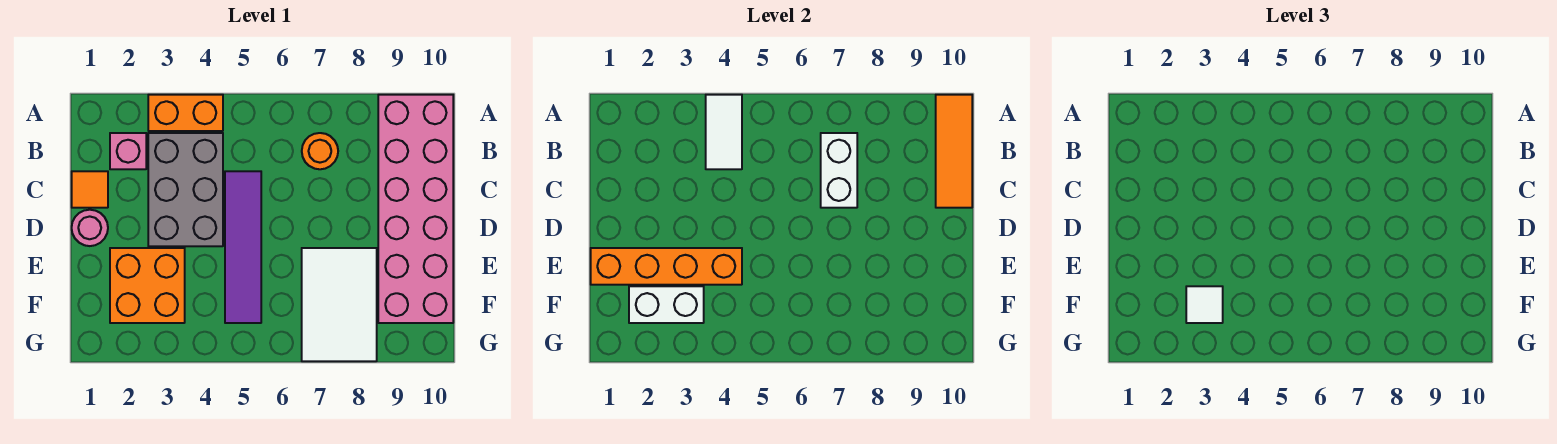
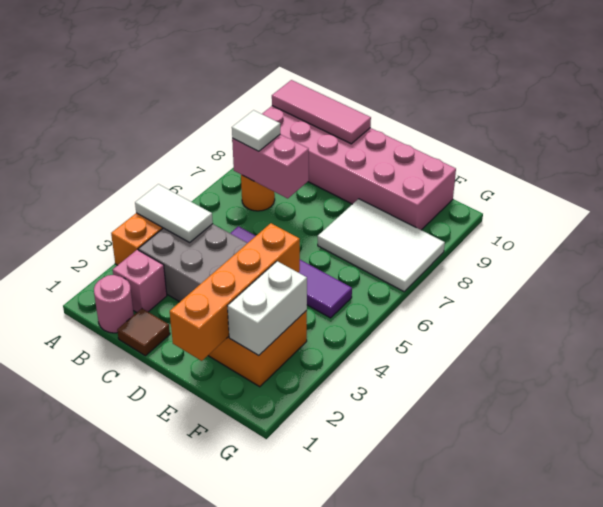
orange tile A10:C10 level 2 -> pink tile A10:C10 level 2
white brick B7:C7 level 2 -> pink brick B7:C7 level 2
orange tile C1 level 1 -> brown tile C1 level 1
pink round brick D1 level 1 -> pink round brick B1 level 1
white tile F3 level 3 -> white tile B7 level 3

